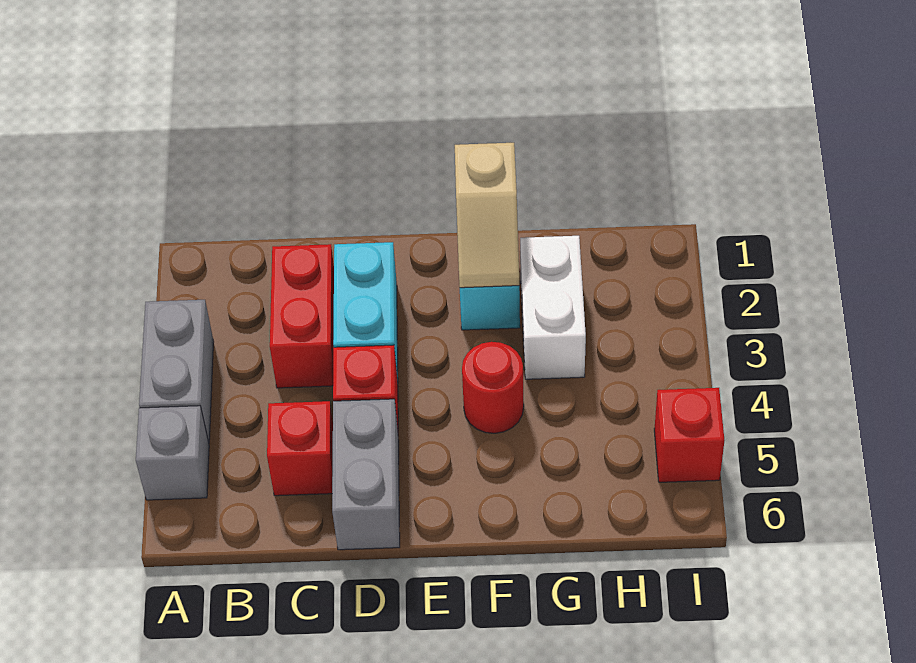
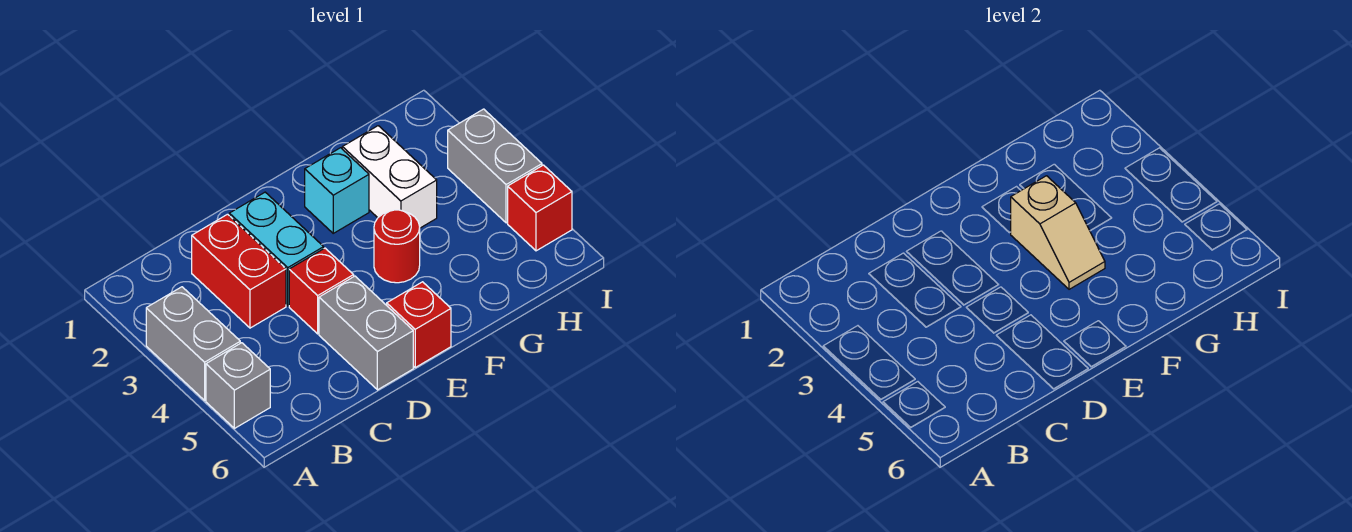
red brick C5 level 1 -> red brick E6 level 1
tan slope F1:F2 level 2 top 1 -> tan slope F3:F4 level 2 top 3
none -> grey brick I3:I4 level 1

